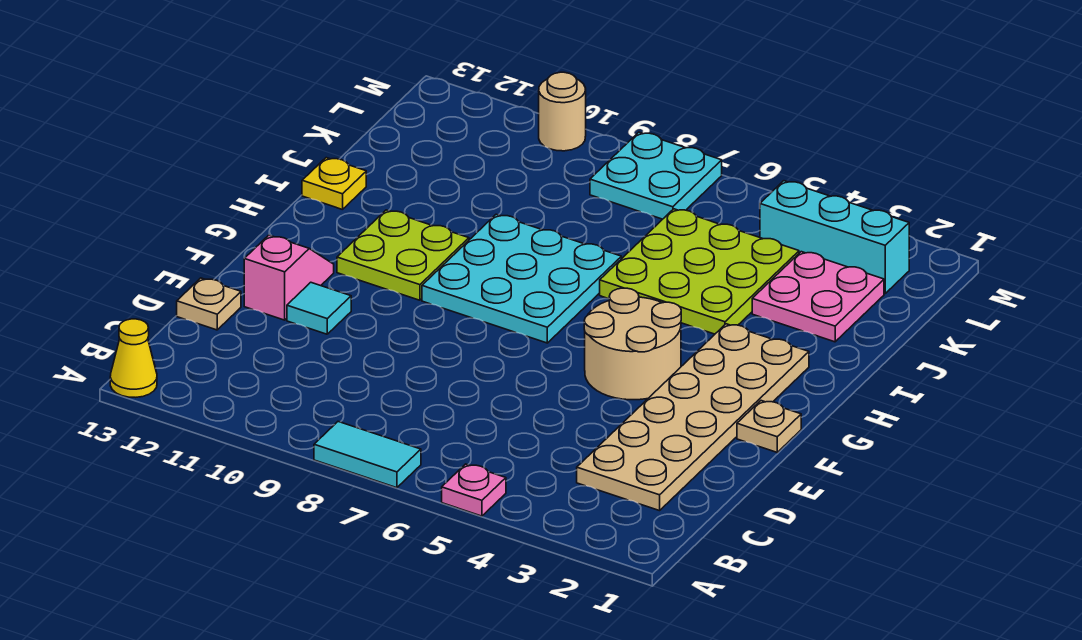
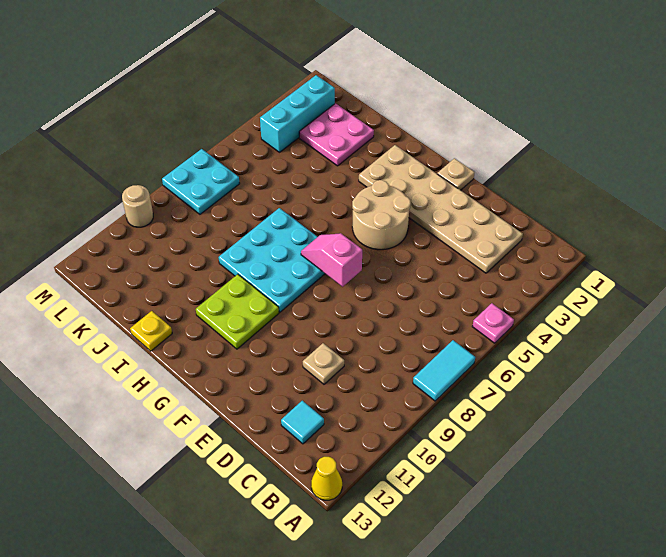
tan plate D13 level 1 -> tan plate D10 level 1
cyan tile E11 level 1 -> cyan tile C12 level 1
pink slope E12:F12 level 1 top E -> pink slope F7:G7 level 2 top F
lime plate I4:K6 level 1 -> none

